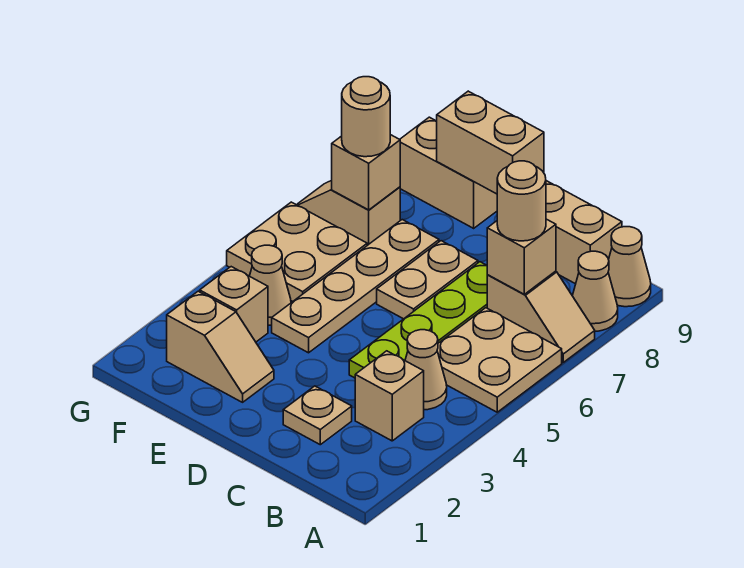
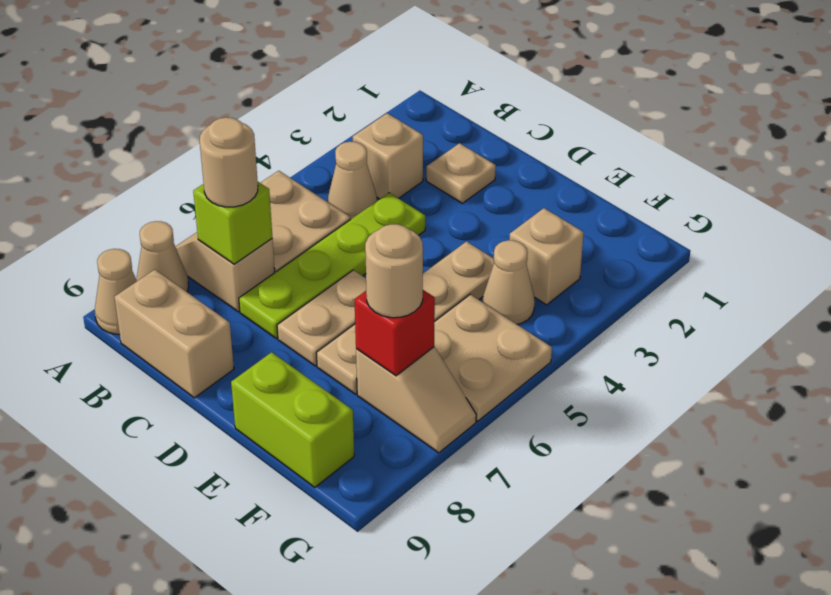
tan brick B7 level 2 -> lime brick B7 level 2
tan brick D9:E9 level 2 -> none
tan slope E2:F2 level 1 top F -> none
tan brick E9:F9 level 1 -> lime brick E9:F9 level 1
tan brick F7 level 2 -> red brick F7 level 2

